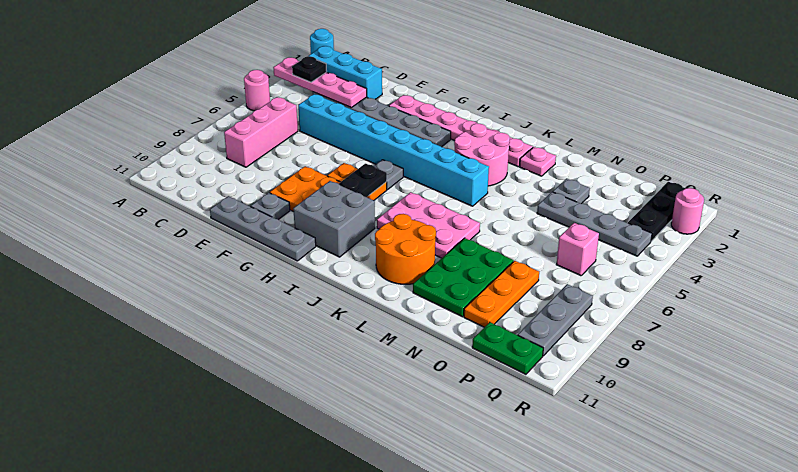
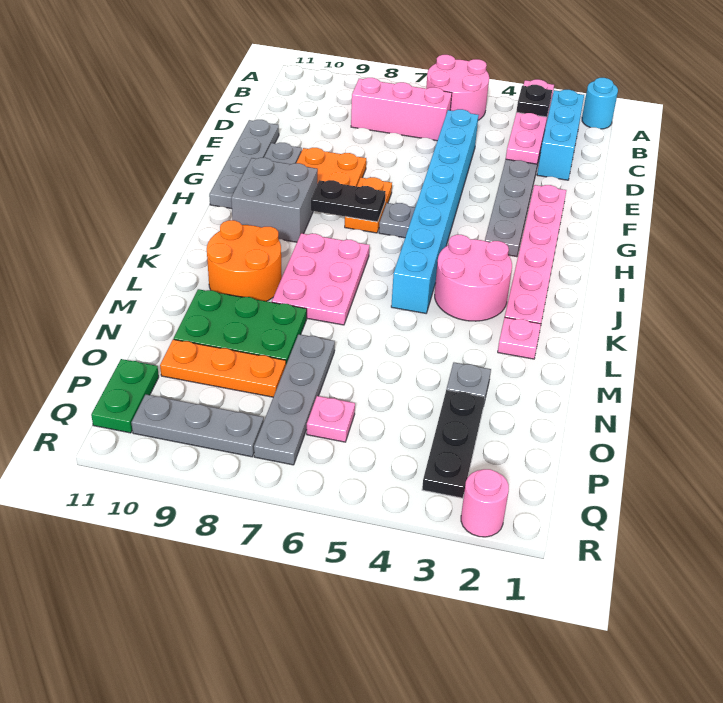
pink round brick A5 level 1 -> pink round brick A5:B6 level 1
grey plate N4:Q4 level 1 -> grey plate N7:Q7 level 1
pink brick P6 level 1 -> pink plate P6 level 1
black plate Q1:Q3 level 1 -> black plate O3:Q3 level 1

